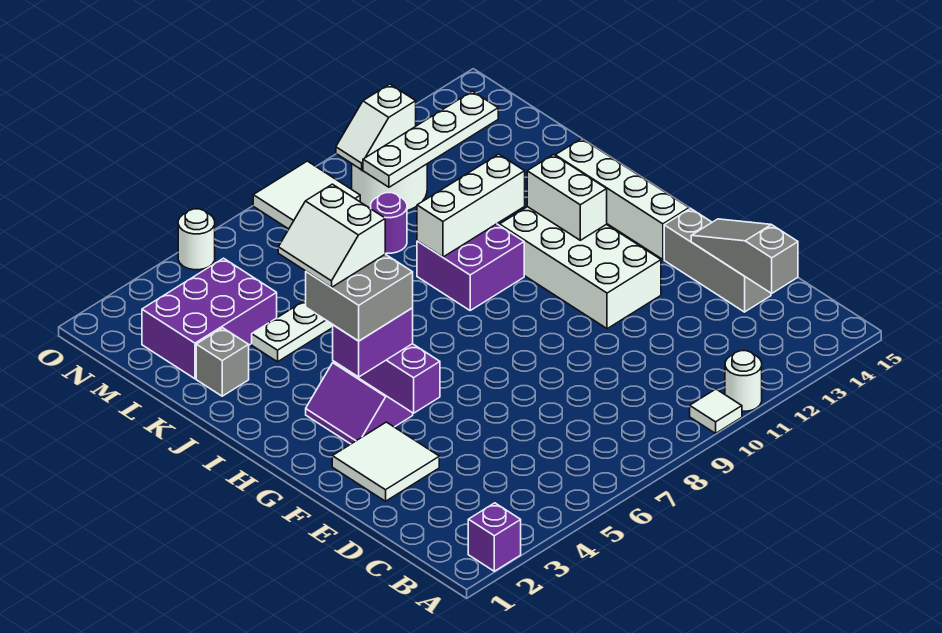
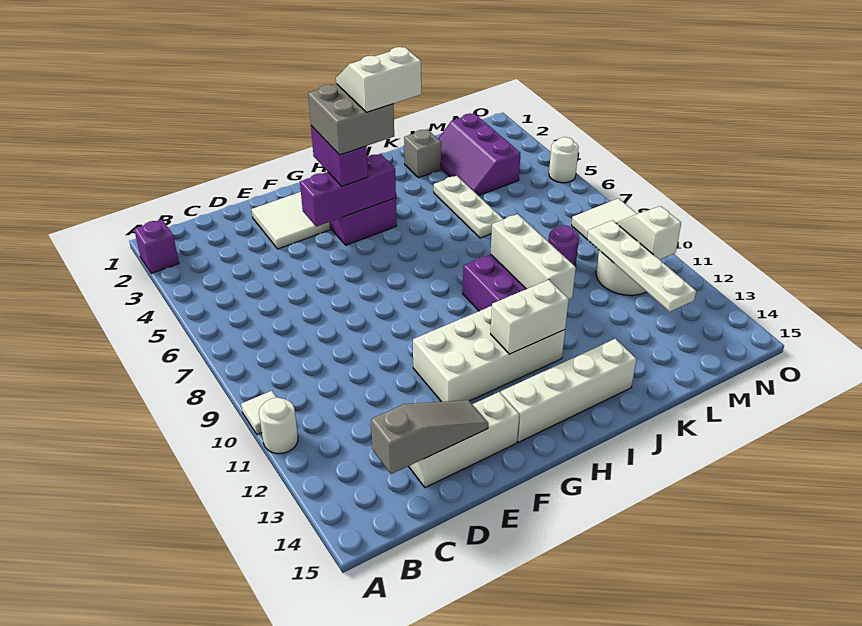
grey brick D14:F14 level 1 -> white brick D14:F14 level 1
purple brick L2:M4 level 1 -> purple slope L2:M4 level 1 top M

